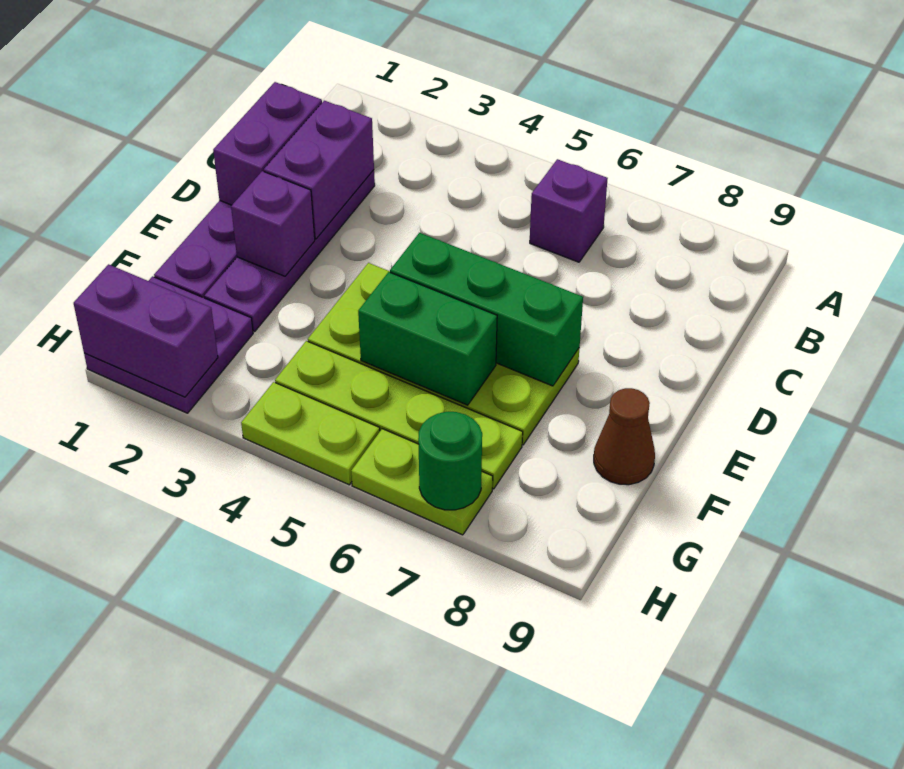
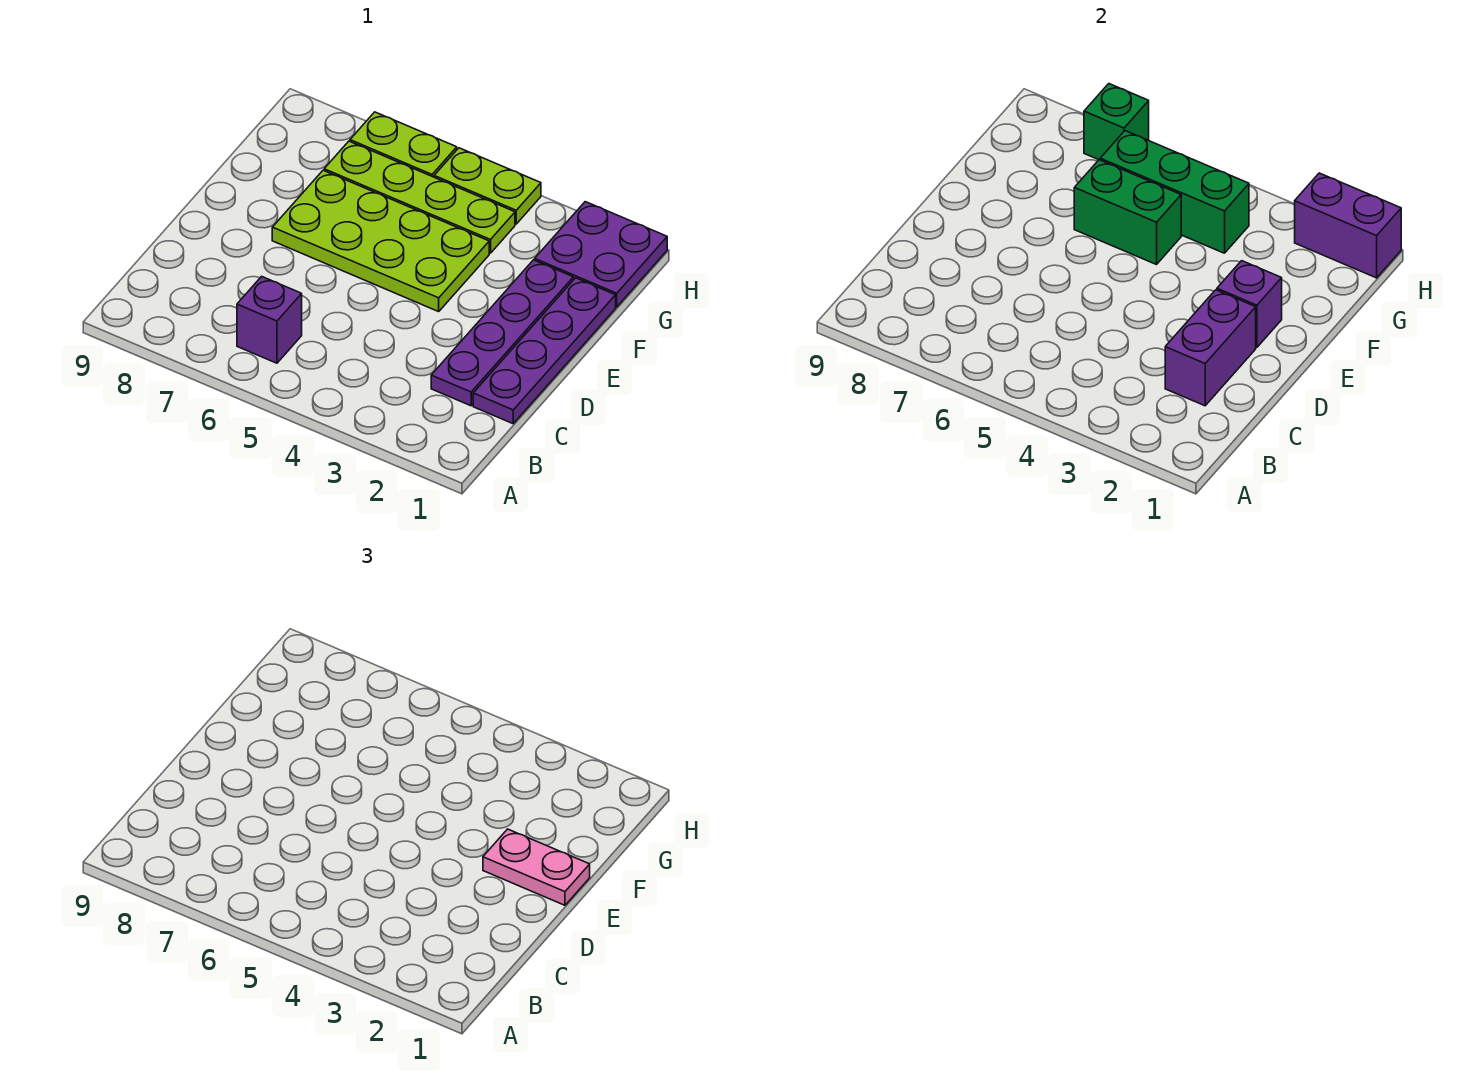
purple brick C1:D1 level 2 -> none
none -> pink plate E1:E2 level 3
green brick E5:E7 level 2 -> green brick G4:G6 level 2
brown cone F9 level 1 -> none
green round brick H7 level 2 -> green brick H7 level 2

